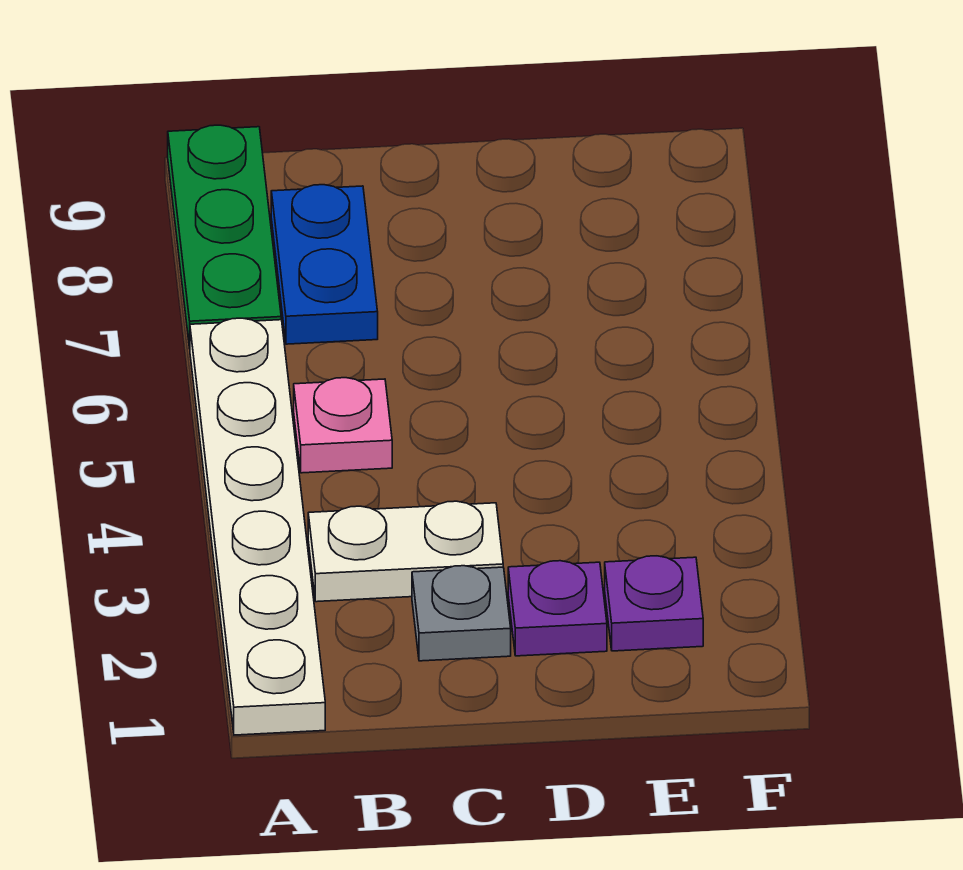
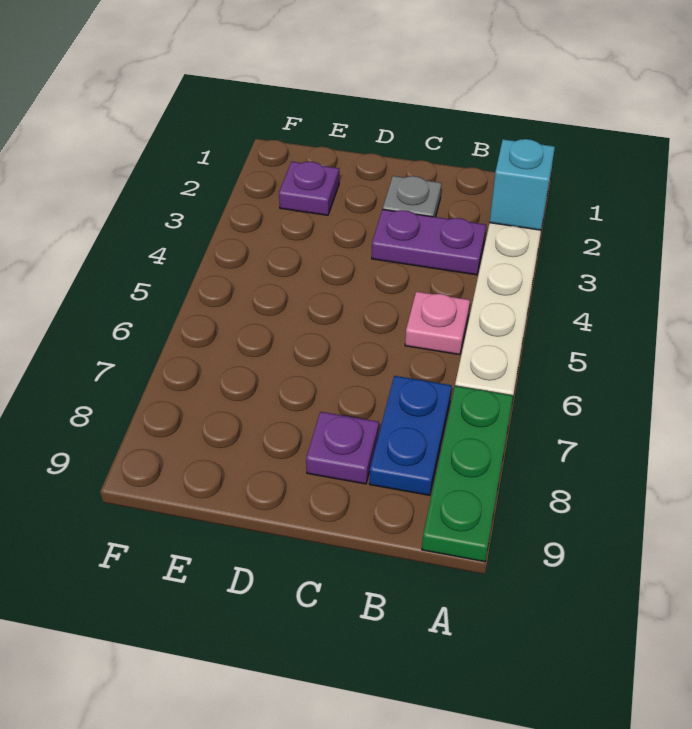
none -> cyan brick A2 level 2
white plate B3:C3 level 1 -> purple plate B3:C3 level 1
purple plate D2 level 1 -> purple plate C8 level 1

